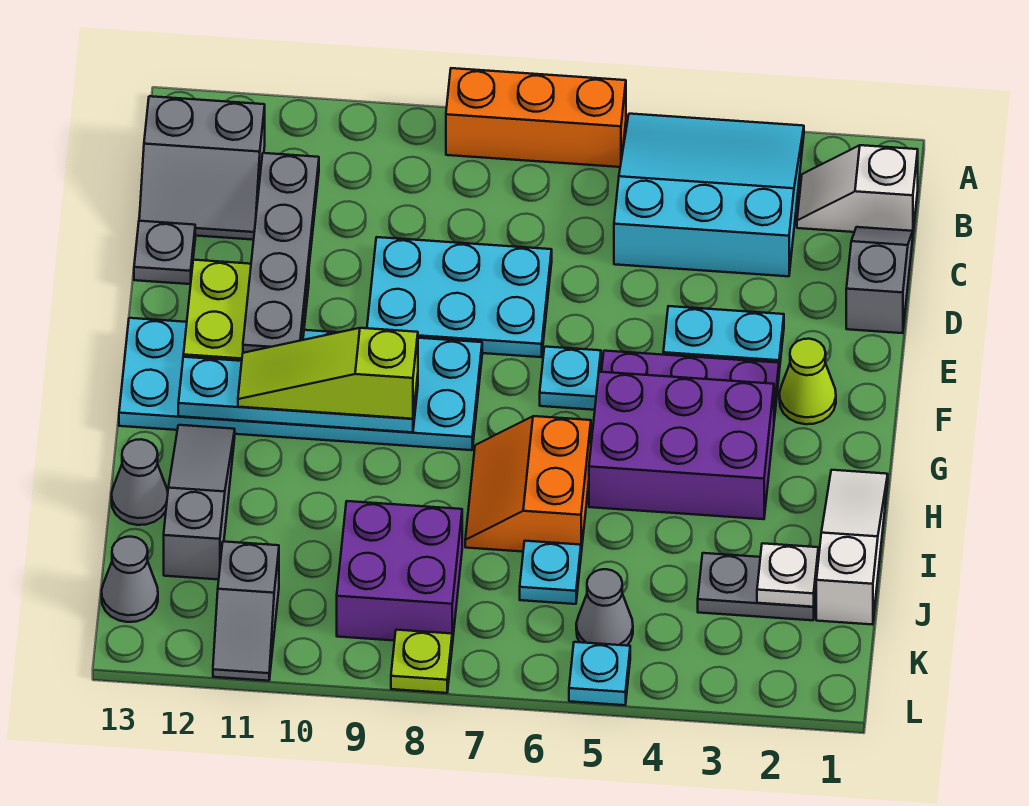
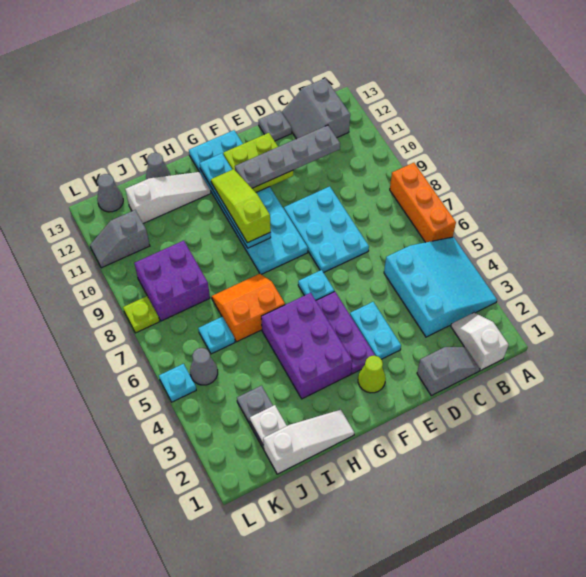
grey slope H12:J12 level 1 top J -> white slope H12:J12 level 1 top J

